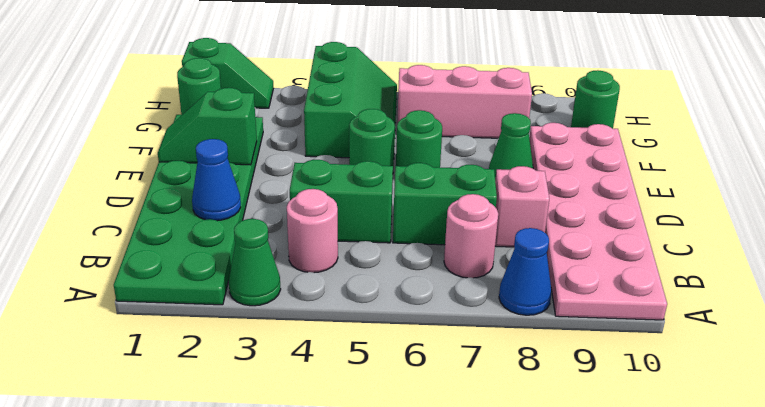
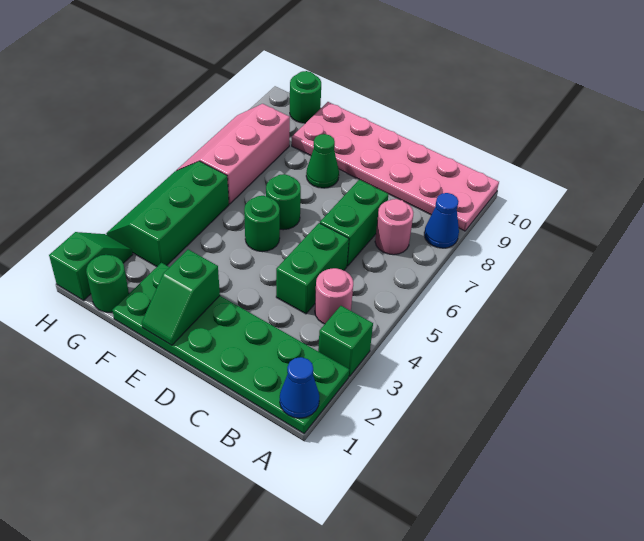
green cone A3 level 1 -> green brick A3 level 1
blue cone C2 level 2 -> blue cone A1 level 2
pink brick C8 level 1 -> none
green slope F4:H5 level 1 top 4 -> green slope G3:H5 level 1 top G

